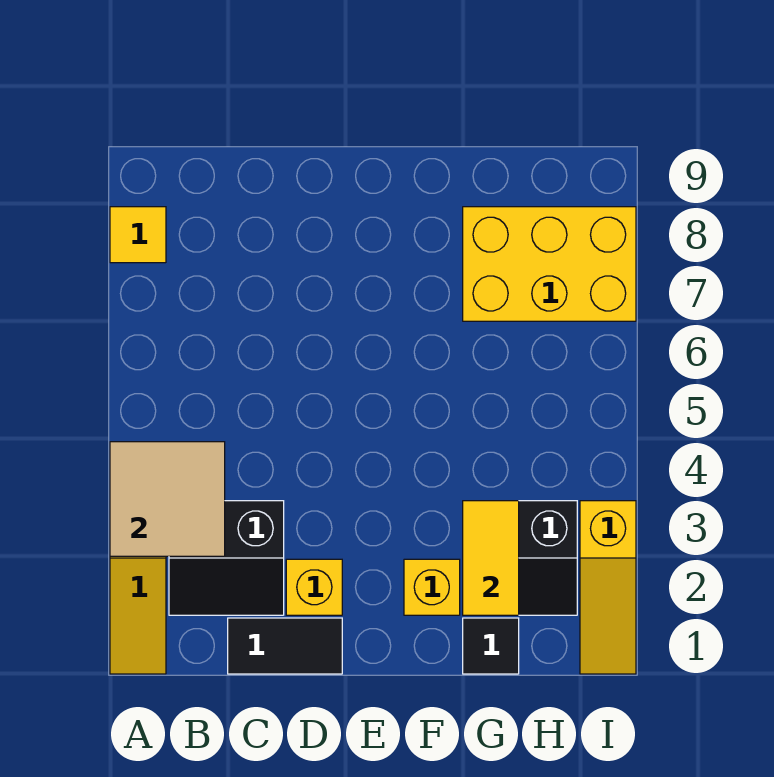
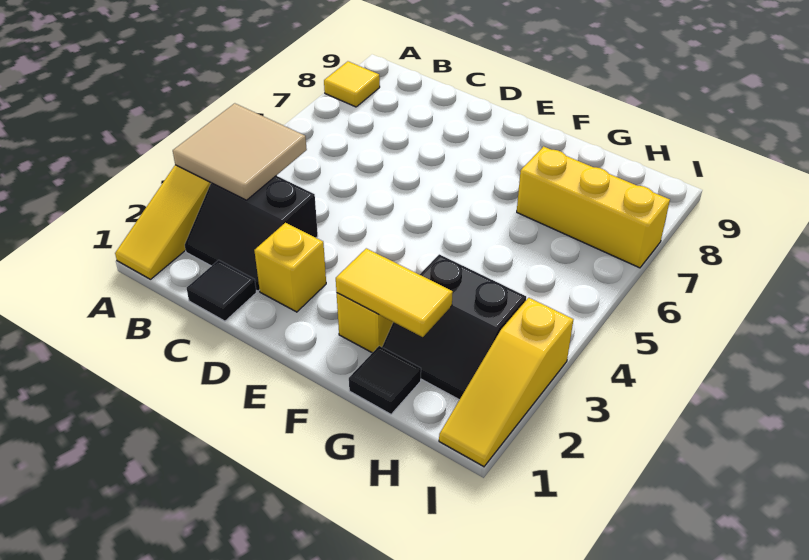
black tile C1:D1 level 1 -> black tile C1 level 1
yellow tile G2:G3 level 2 -> yellow tile F2:G2 level 2
yellow brick G7:I8 level 1 -> yellow brick G7:I7 level 1

